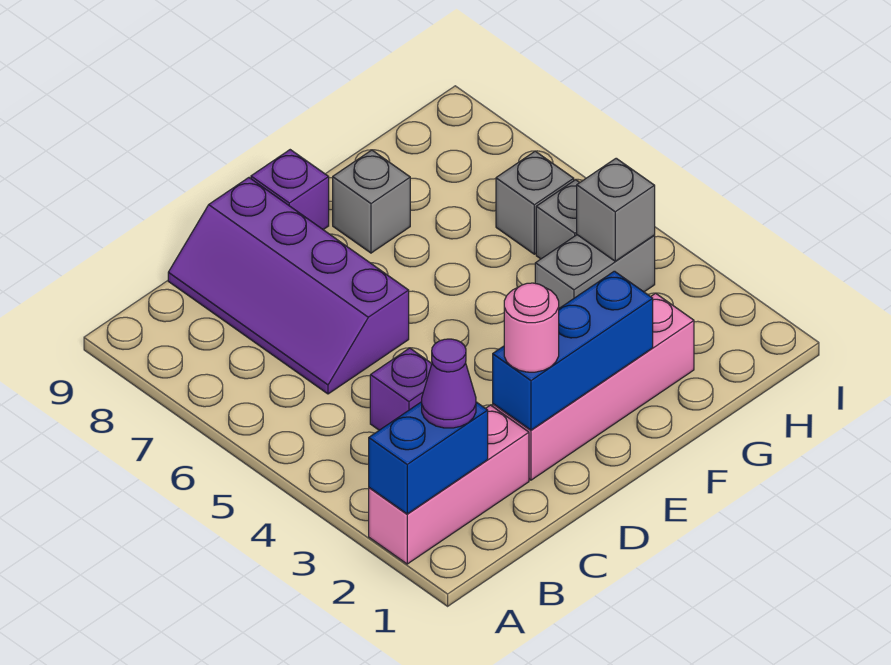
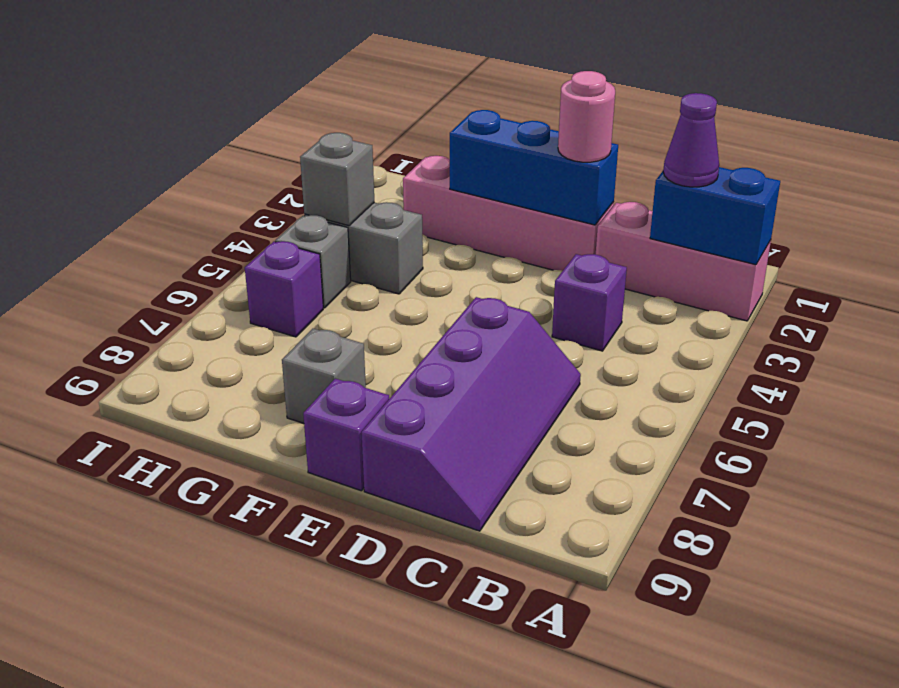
grey brick H6 level 1 -> purple brick H6 level 1

